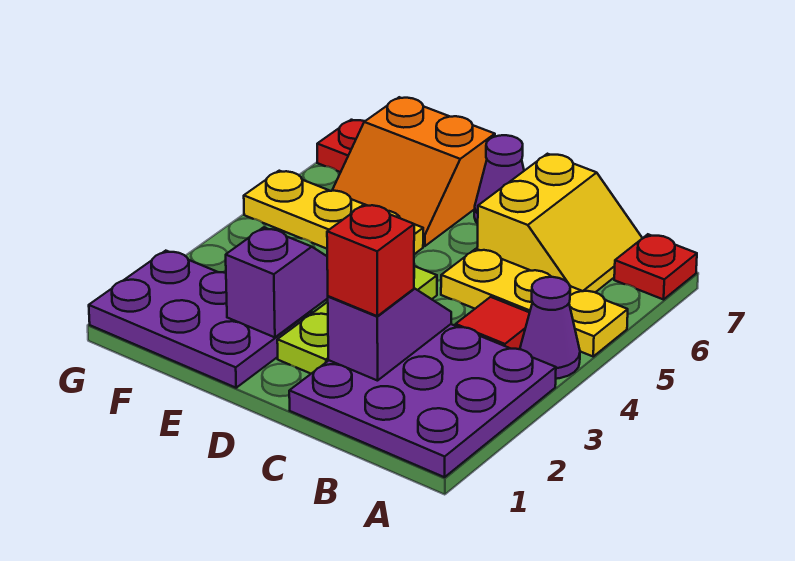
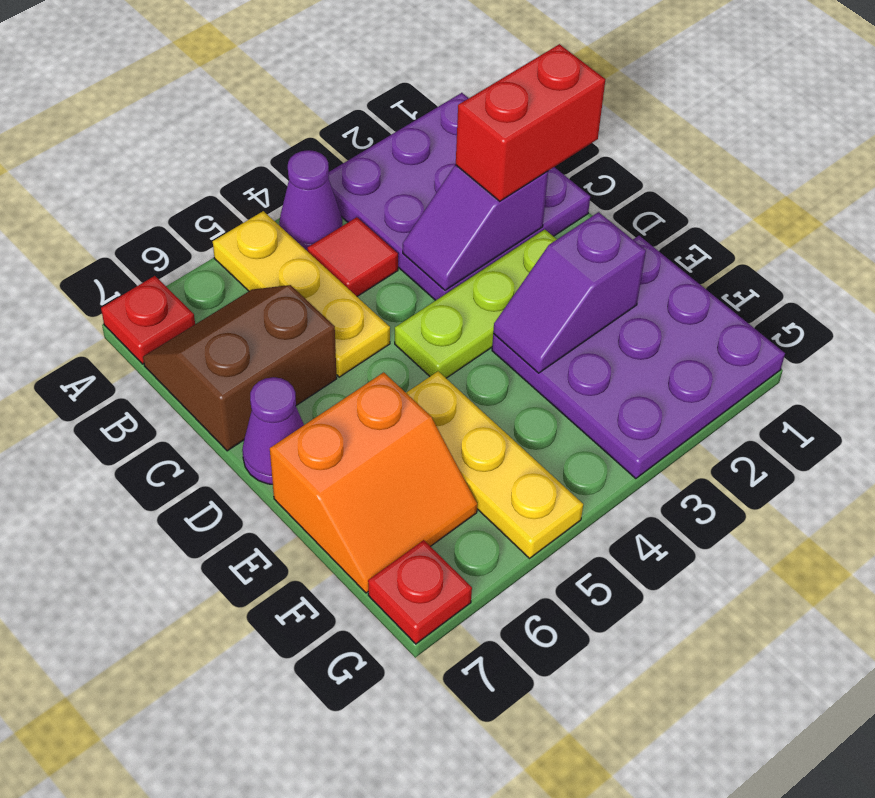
yellow slope B6:C7 level 1 top C -> brown slope B6:C7 level 1 top C
red brick C2 level 3 -> red brick C1:C2 level 3
purple plate E1:G2 level 1 -> purple plate E1:G3 level 1
orange slope E6:F7 level 1 top 7 -> orange slope E6:F7 level 1 top E

